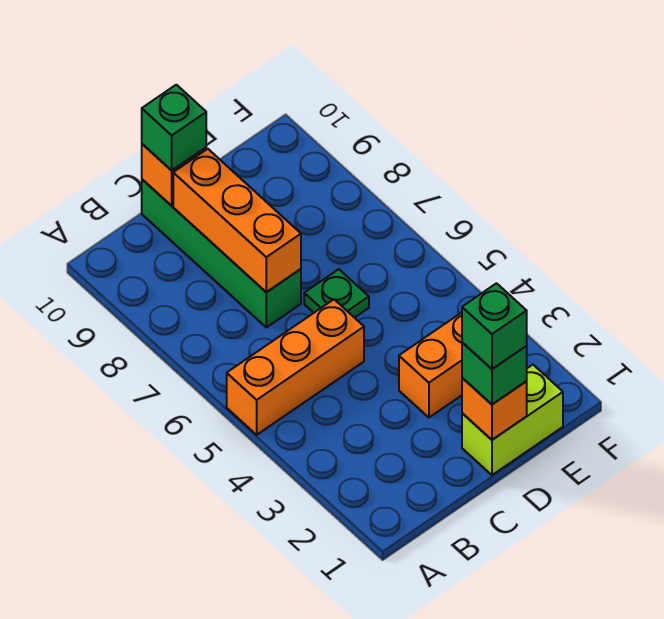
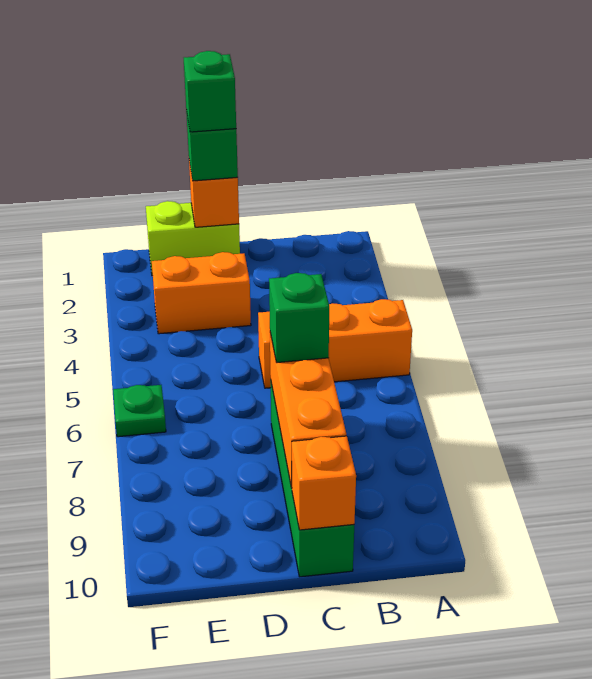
green brick C10 level 3 -> green brick C7 level 3
green plate D6 level 1 -> green plate F6 level 1

